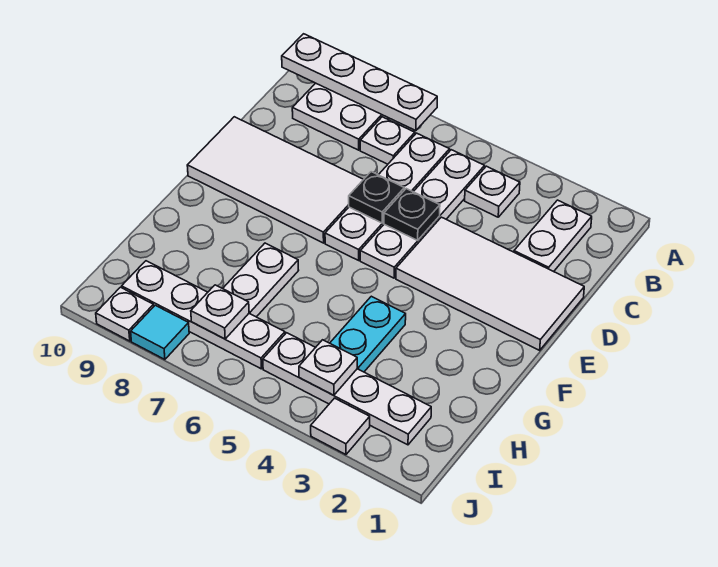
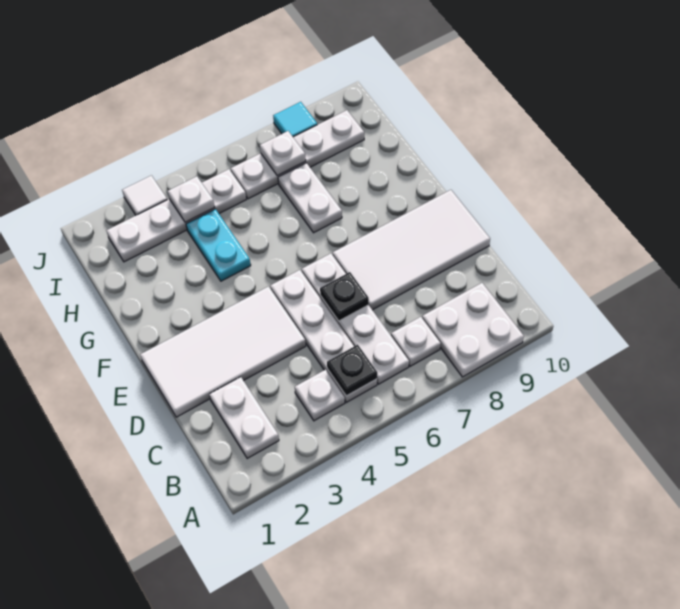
white plate A7:A10 level 2 -> none
black plate D5 level 2 -> black plate B5 level 2
white plate J9 level 1 -> none

